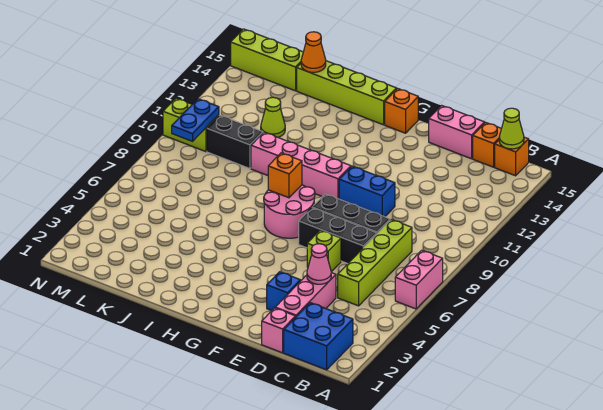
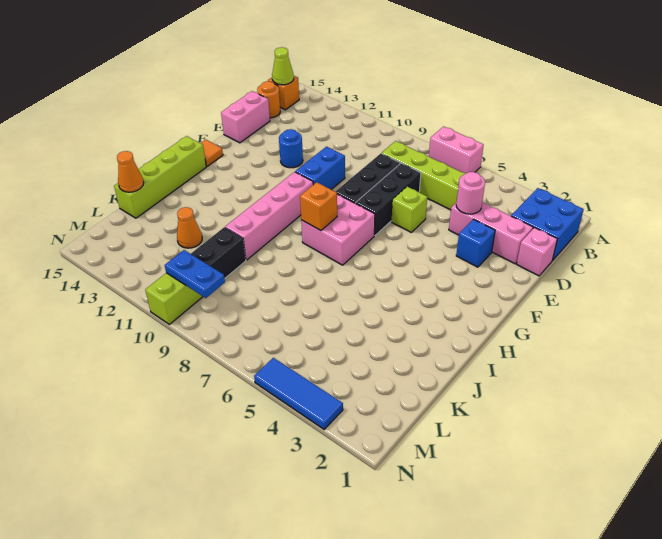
orange brick C15 level 1 -> orange round brick C15 level 1
pink cone D4 level 2 -> pink round brick D4 level 2
none -> blue round brick E12 level 1
pink round brick G7:H8 level 1 -> pink brick G7:H8 level 1
orange brick G15 level 1 -> orange tile G15 level 1
lime cone K12 level 1 -> orange cone K12 level 1
lime brick L15:N15 level 1 -> none
none -> blue tile N3:N5 level 1

